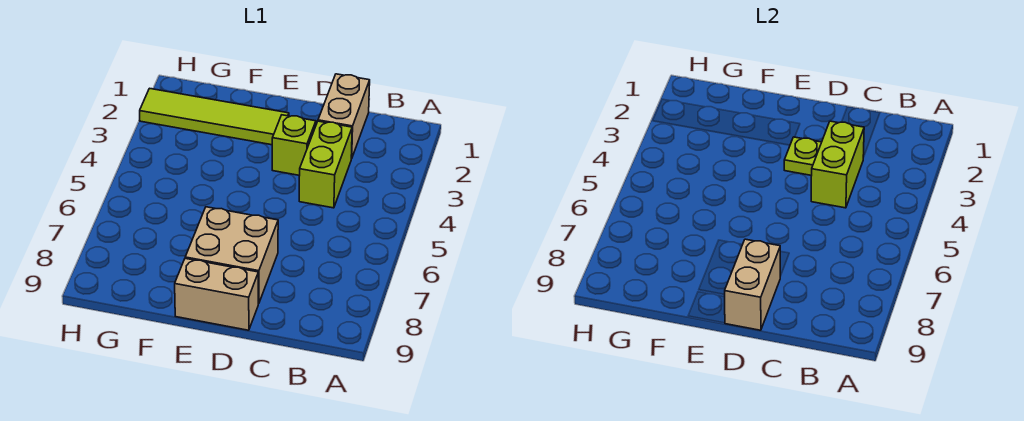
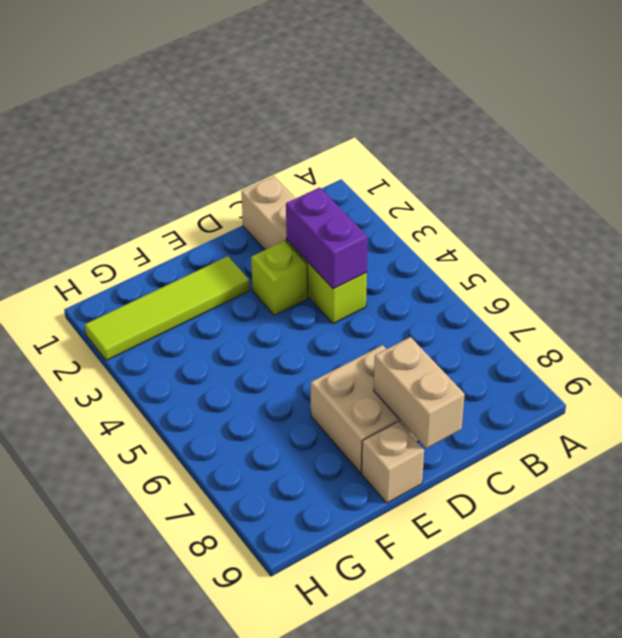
lime brick C3:C4 level 2 -> purple brick C3:C4 level 2
lime plate D3 level 2 -> none
tan brick D9:E9 level 1 -> tan brick E9 level 1

